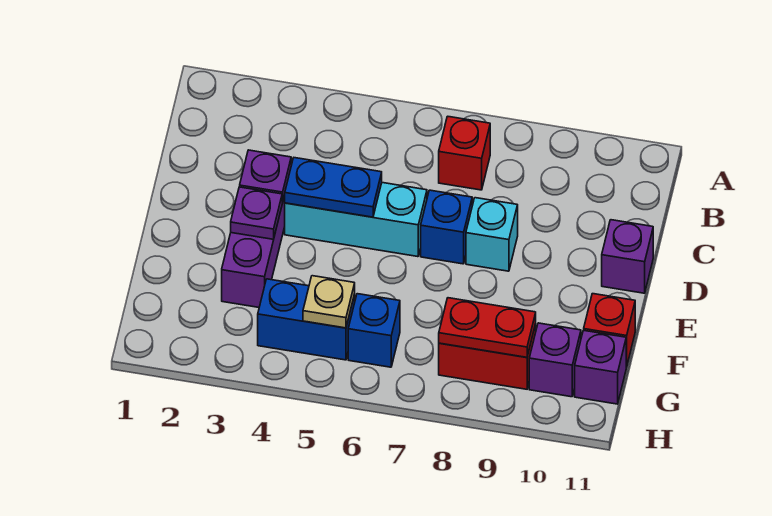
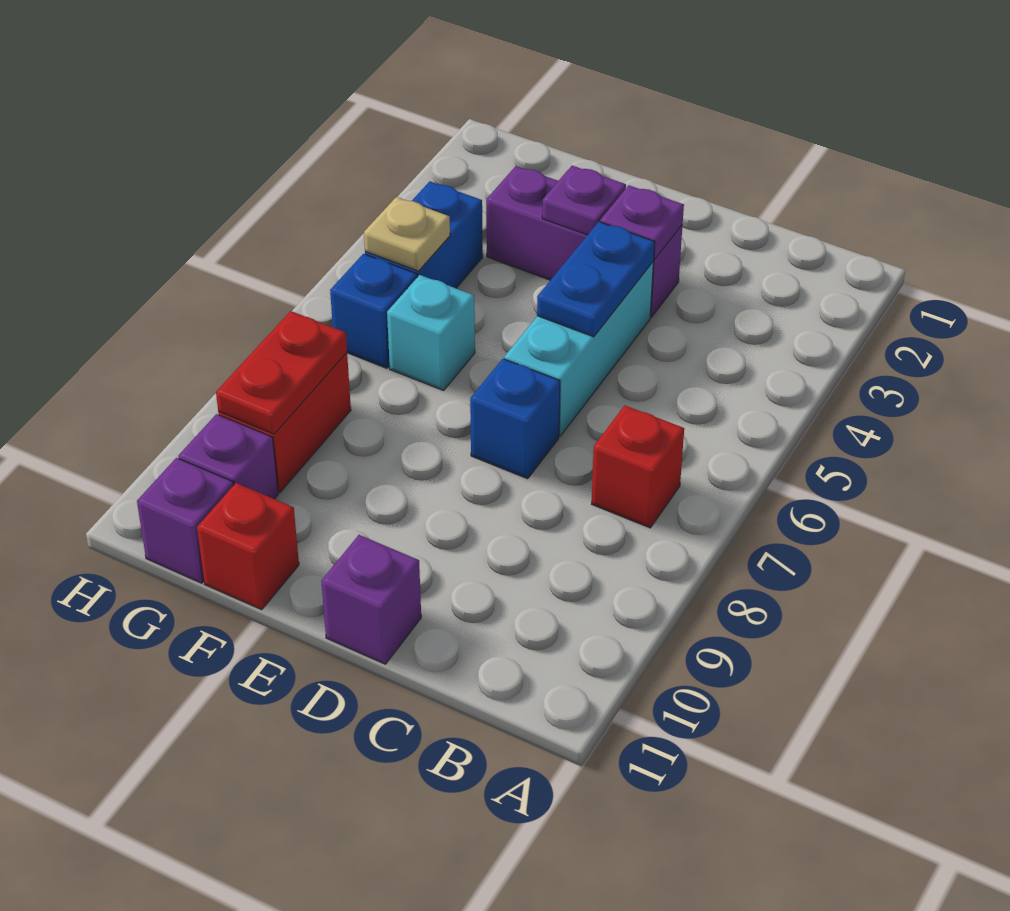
cyan brick D8 level 1 -> cyan brick F6 level 1

